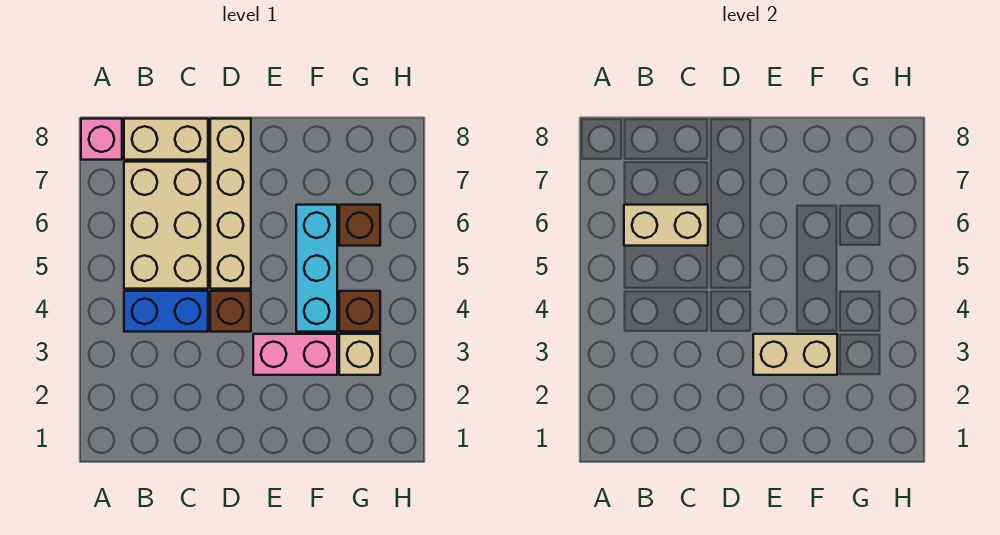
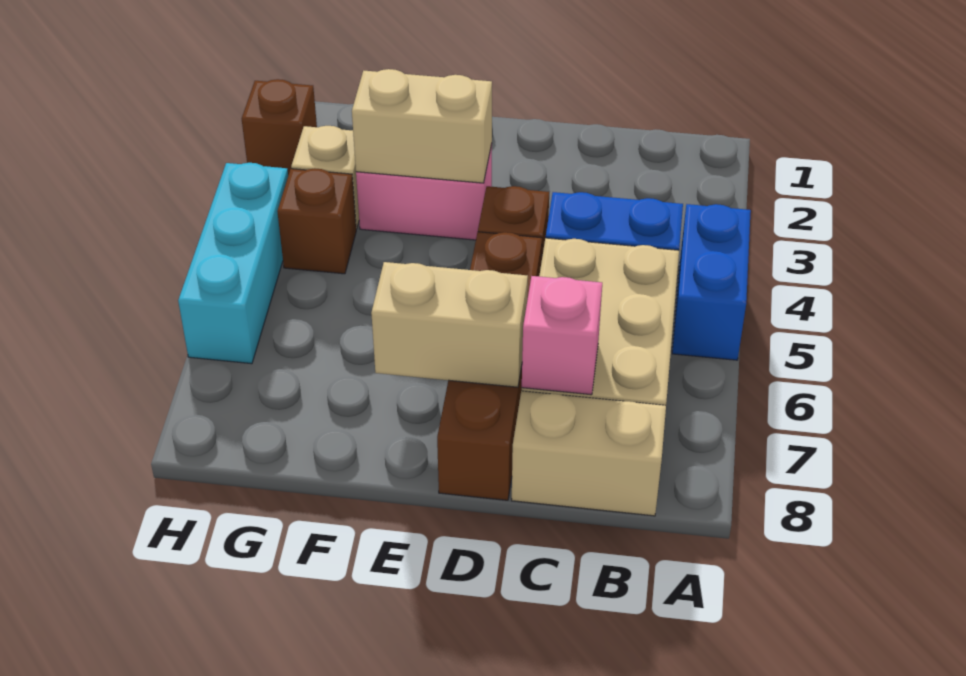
none -> blue brick A4:A5 level 1
pink brick A8 level 1 -> pink brick C7 level 2
tan brick B6:C6 level 2 -> tan brick D7:E7 level 2
tan brick D5:D8 level 1 -> brown brick D5:D8 level 1
cyan brick F4:F6 level 1 -> cyan brick H4:H6 level 1
brown brick G6 level 1 -> brown brick H2 level 1

